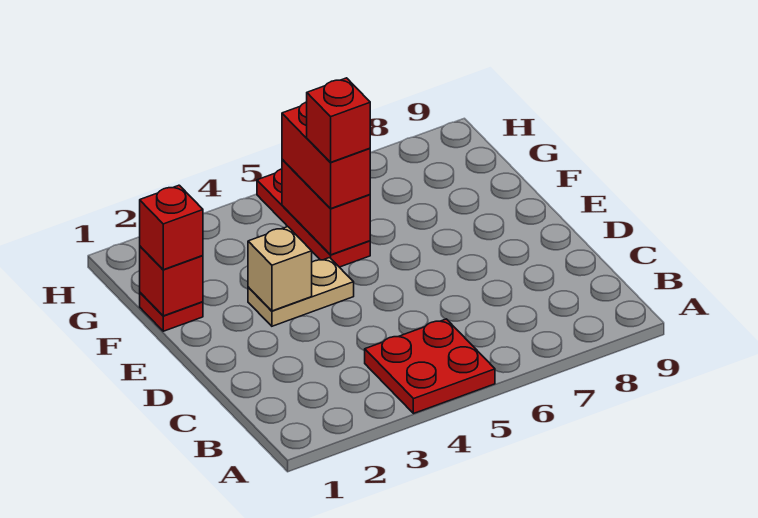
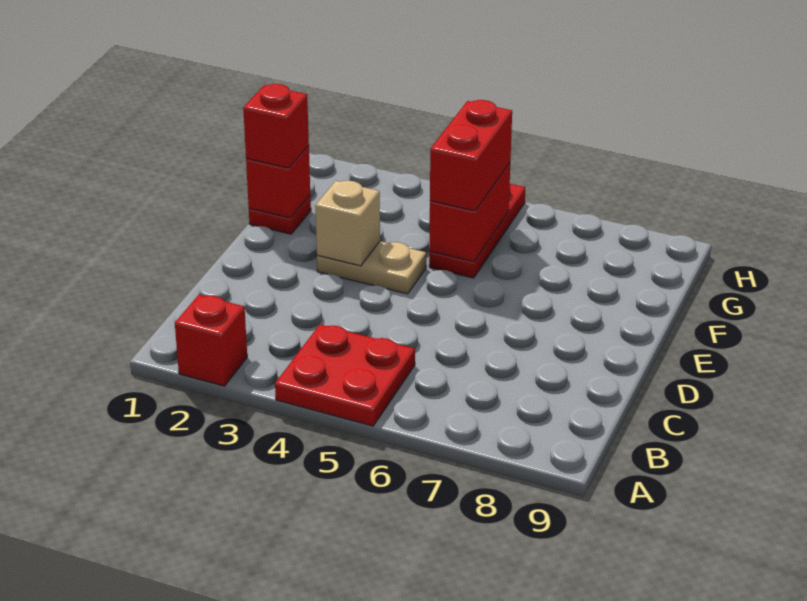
red brick F5 level 4 -> red brick A2 level 1

